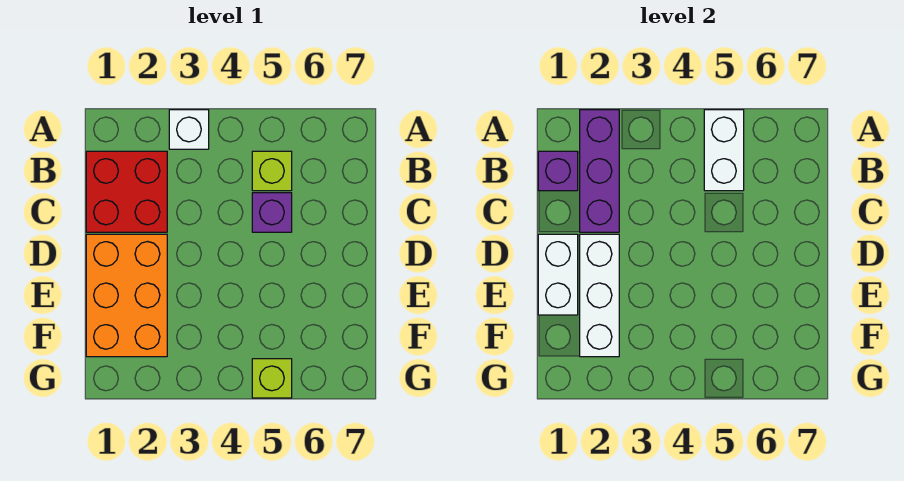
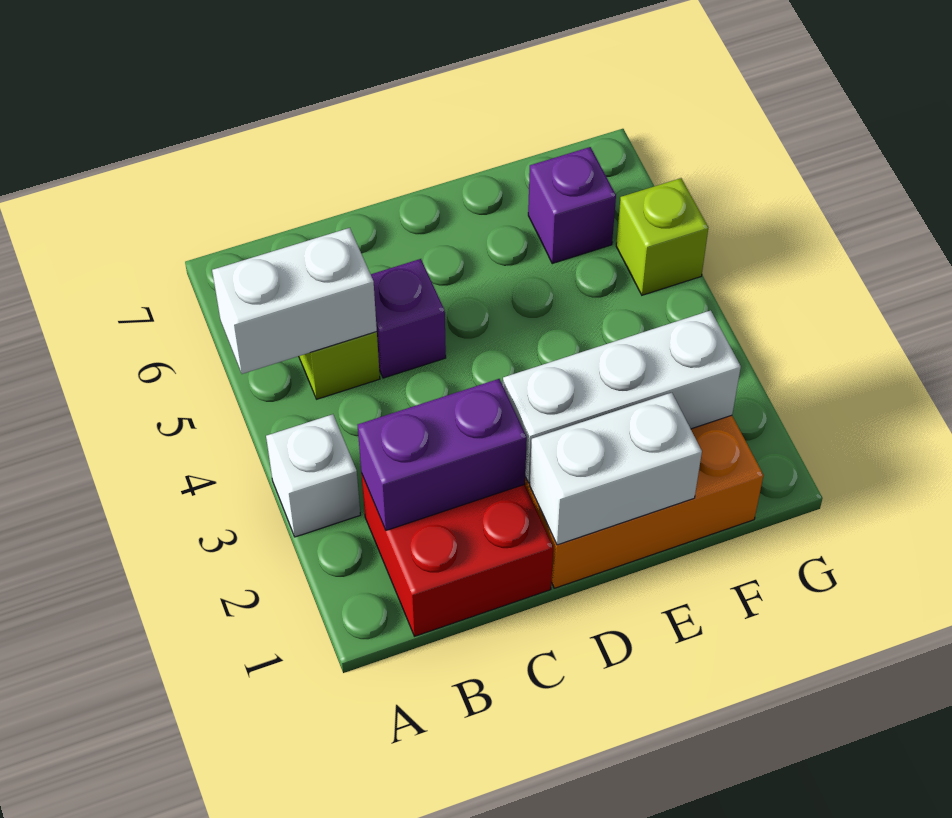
purple brick A2:C2 level 2 -> purple brick B2:C2 level 2
purple brick B1 level 2 -> purple brick F6 level 1

